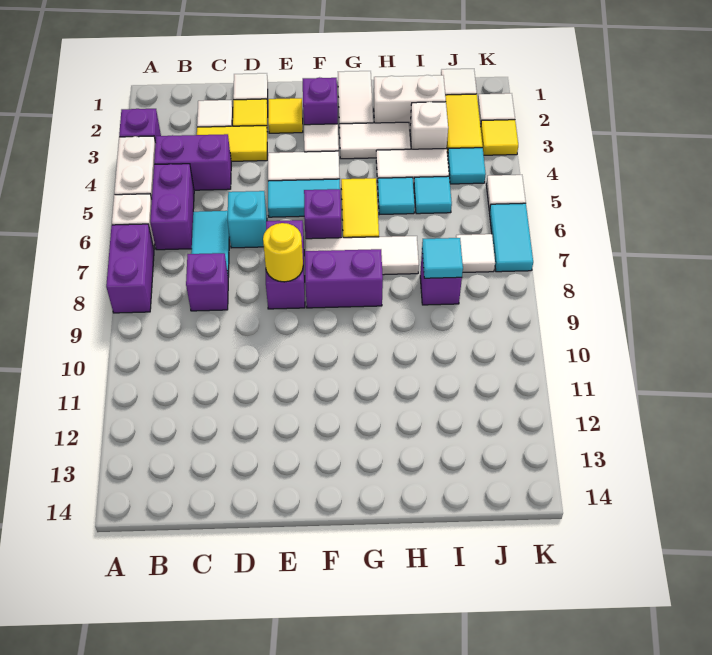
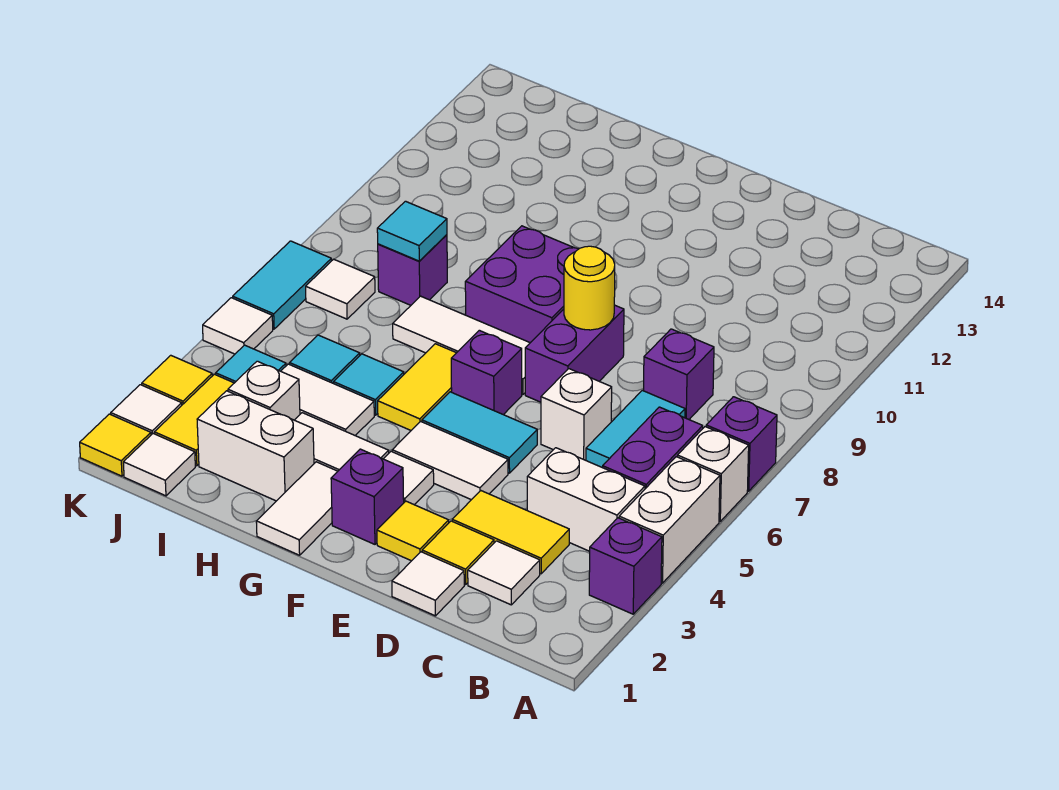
purple brick A7:A8 level 1 -> purple brick A7 level 1
purple brick B4:C4 level 1 -> white brick B4:C4 level 1
cyan brick D6 level 1 -> white brick D6 level 1
purple brick F8:G8 level 1 -> purple brick F8:G9 level 1
none -> yellow tile K1 level 1

